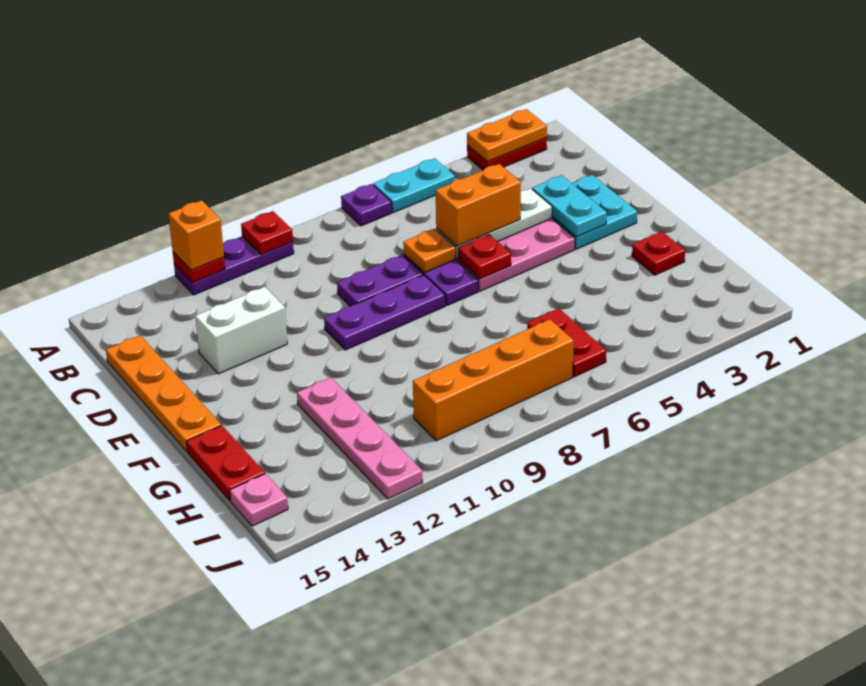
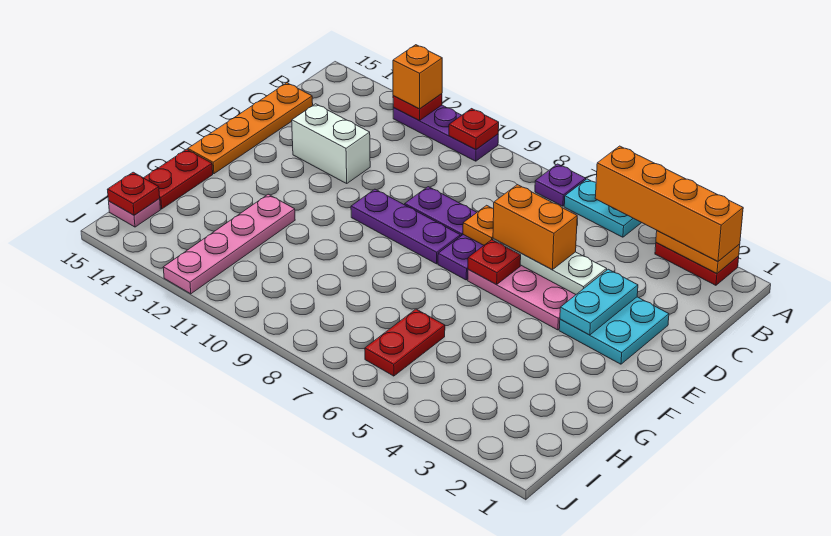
red plate G2 level 1 -> red plate I15 level 2
orange brick I7:I10 level 1 -> orange brick A2:A5 level 3

